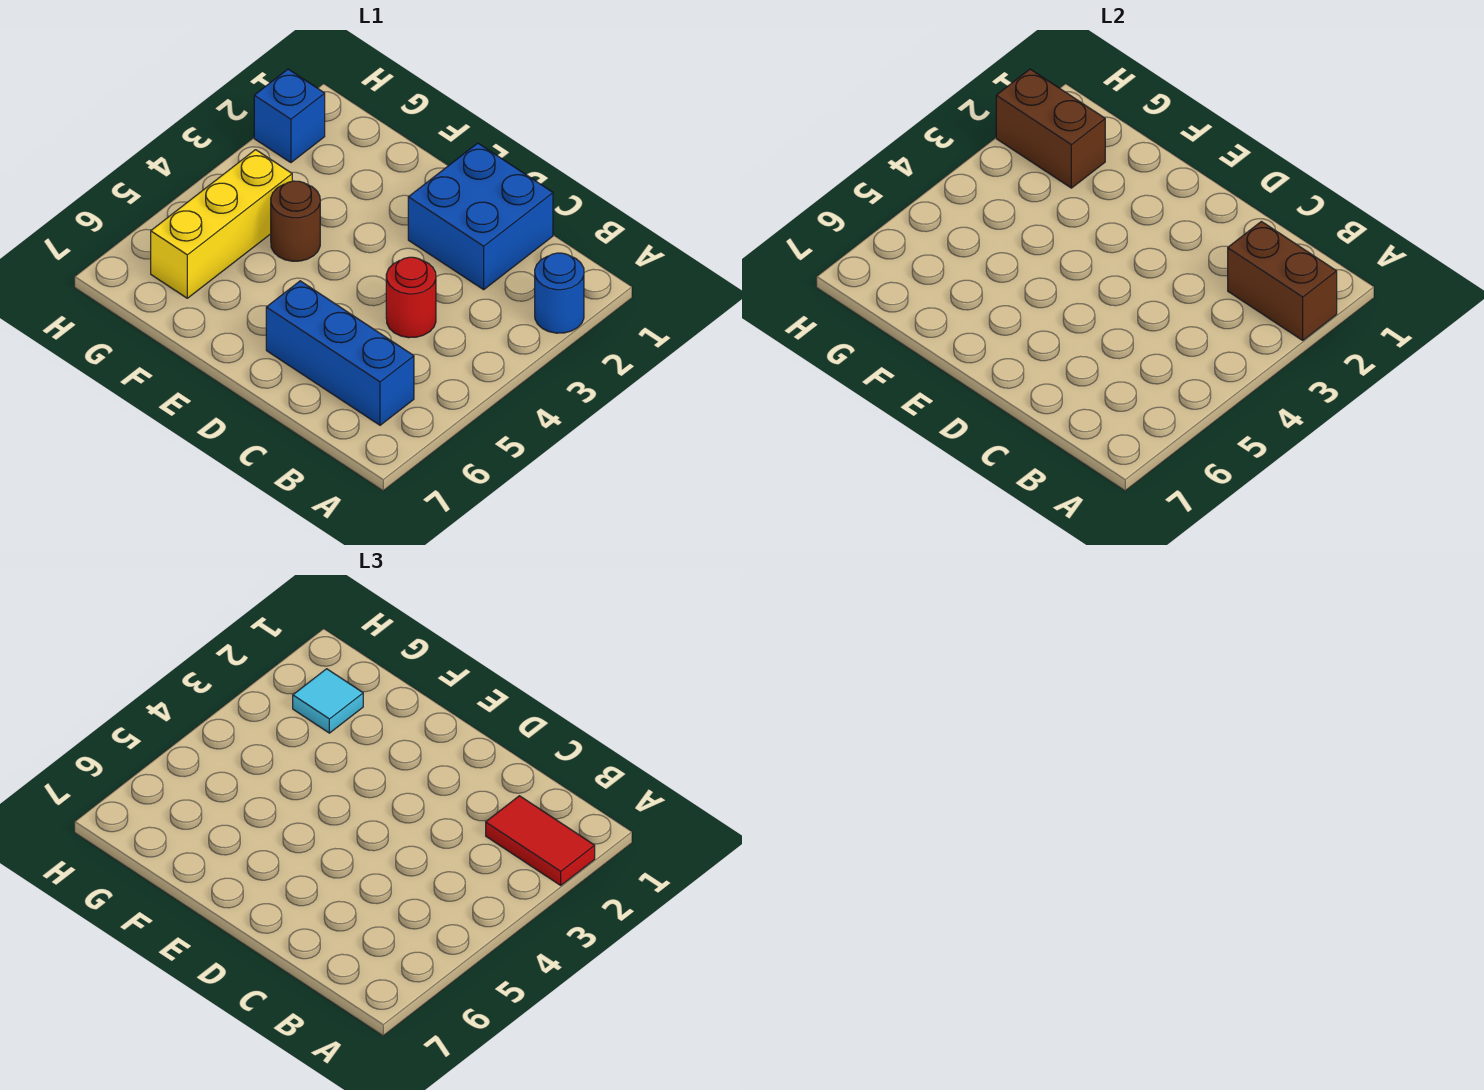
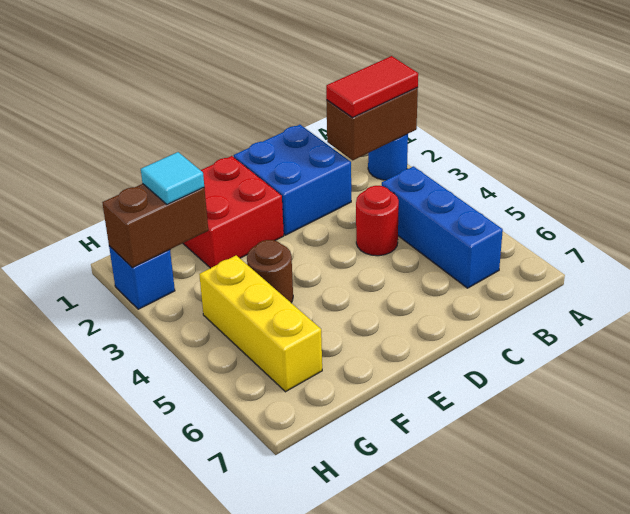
blue brick B6:D6 level 1 -> blue brick B4:B6 level 1
none -> red brick E1:F2 level 1

